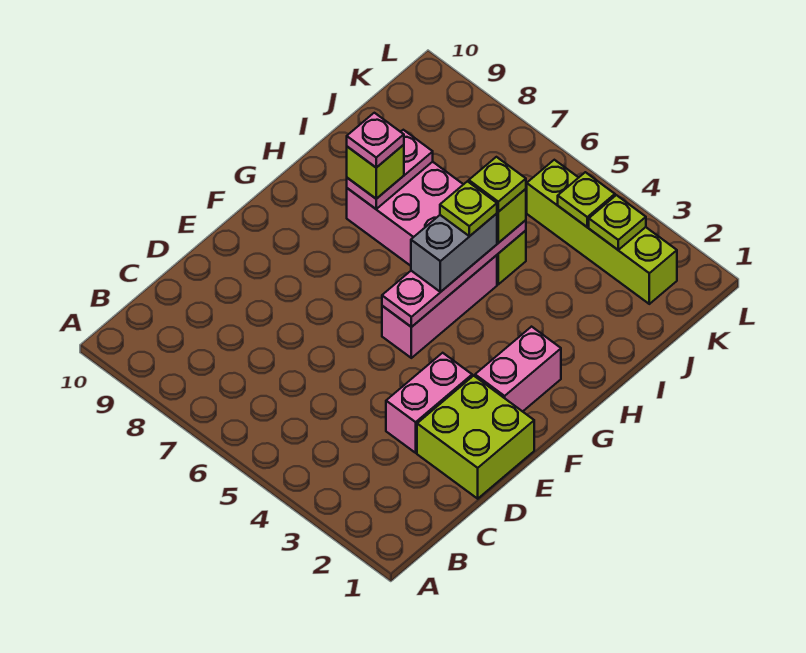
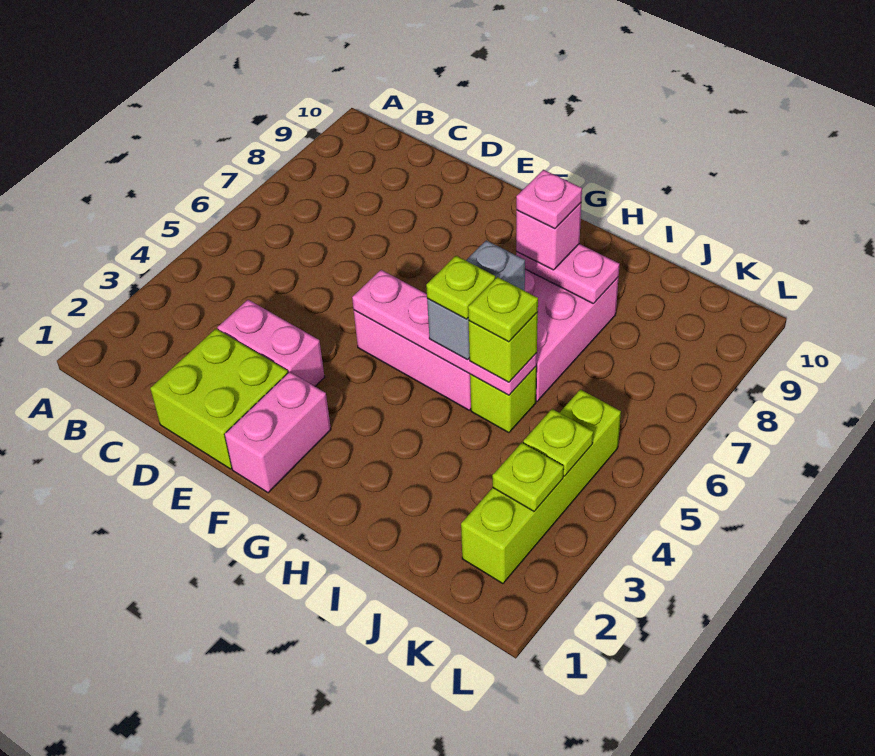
pink brick F2:G2 level 1 -> pink brick F1:F2 level 1
grey brick G5:H5 level 3 -> grey brick H5:H6 level 3
lime brick H8 level 3 -> pink brick H8 level 3

